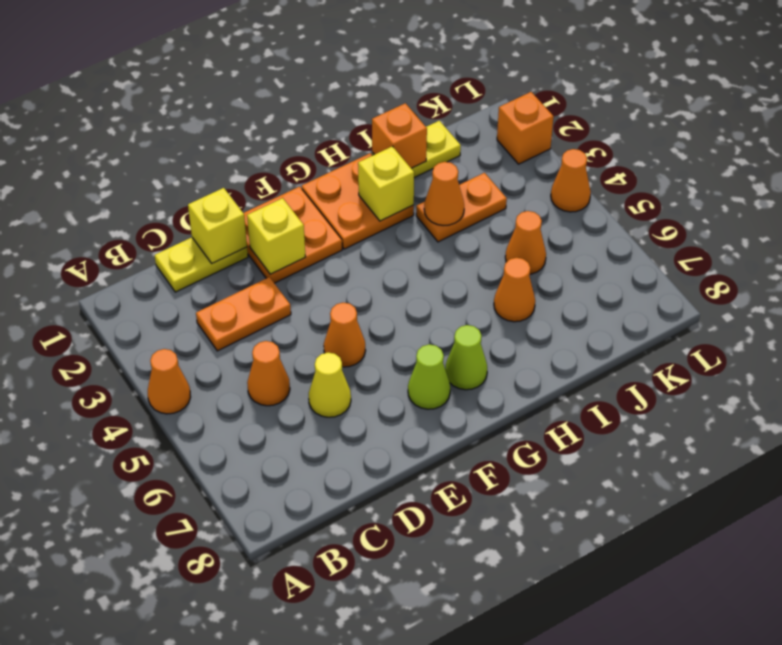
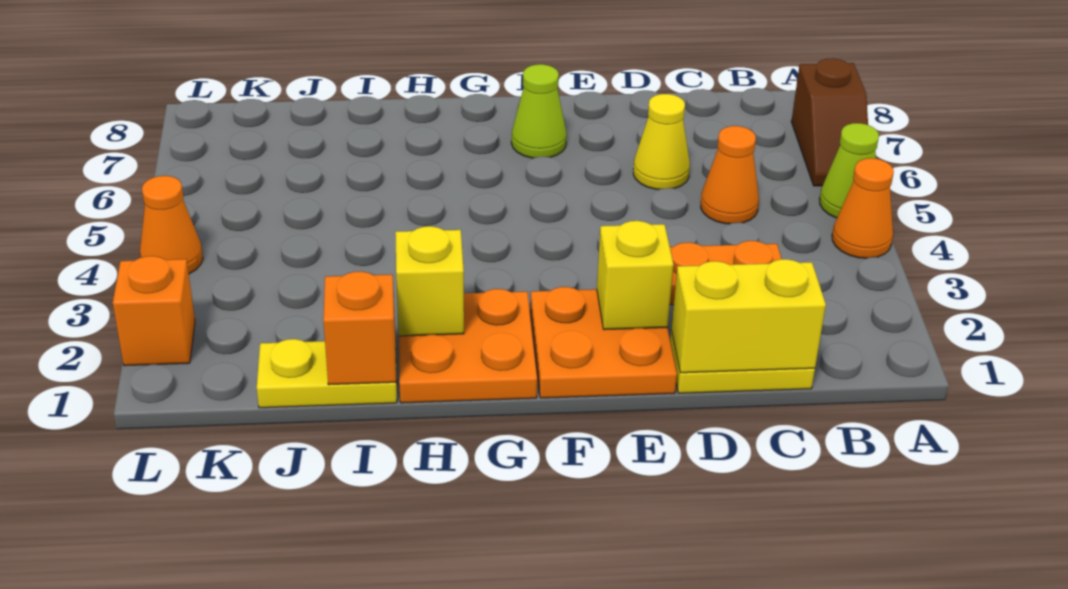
none -> brown slope A6:A7 level 1 top 7
yellow brick D1 level 2 -> yellow brick C1:D1 level 2
orange cone E5 level 1 -> none
lime cone G7 level 1 -> lime cone A5 level 1
orange plate I3:J3 level 1 -> none
orange cone I3 level 2 -> none
orange cone I6 level 1 -> none
orange cone J5 level 1 -> none

